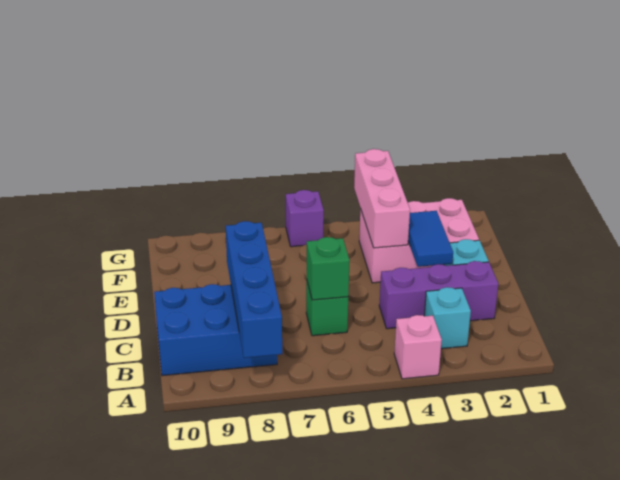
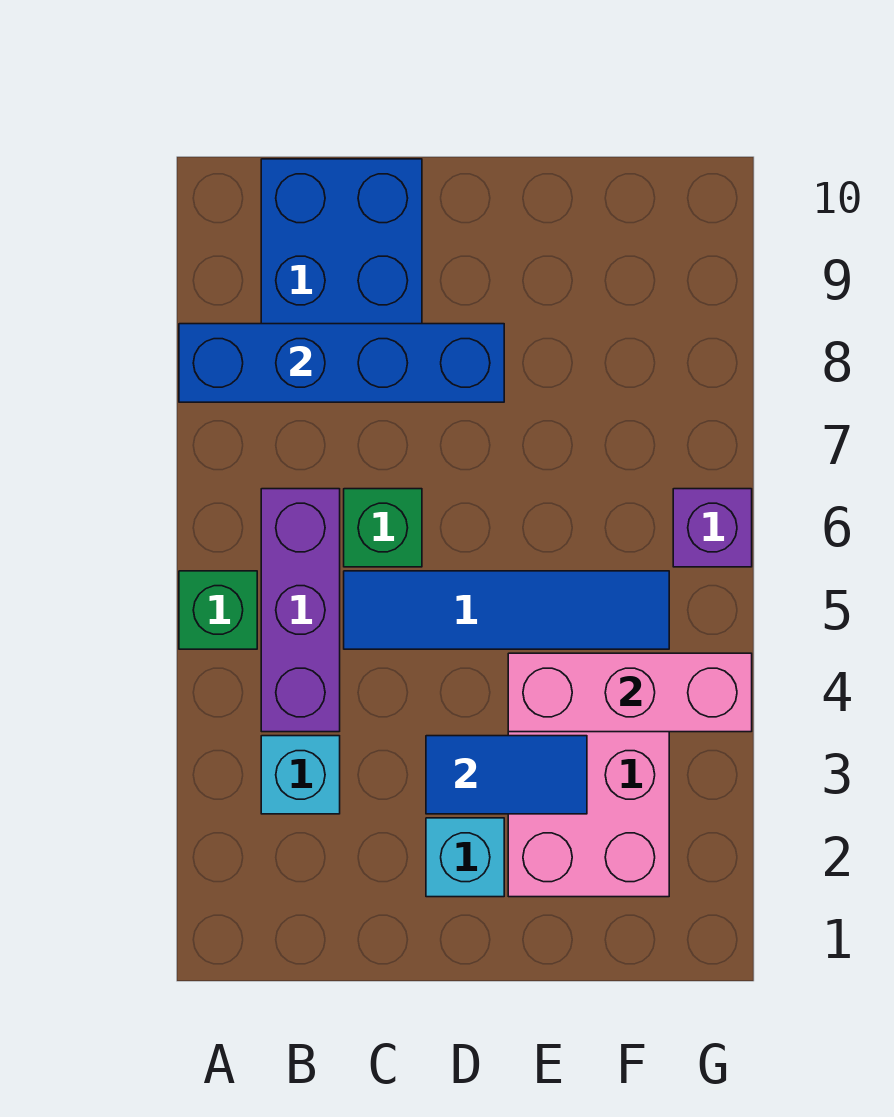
pink brick A4 level 1 -> none
purple brick C2:C4 level 1 -> purple brick B4:B6 level 1
none -> blue tile C5:F5 level 1
green brick C6 level 2 -> green brick A5 level 1

